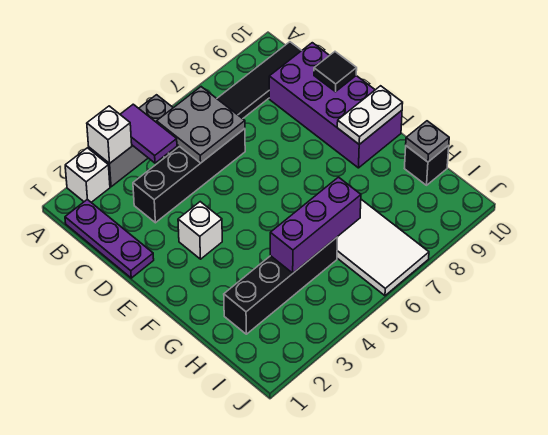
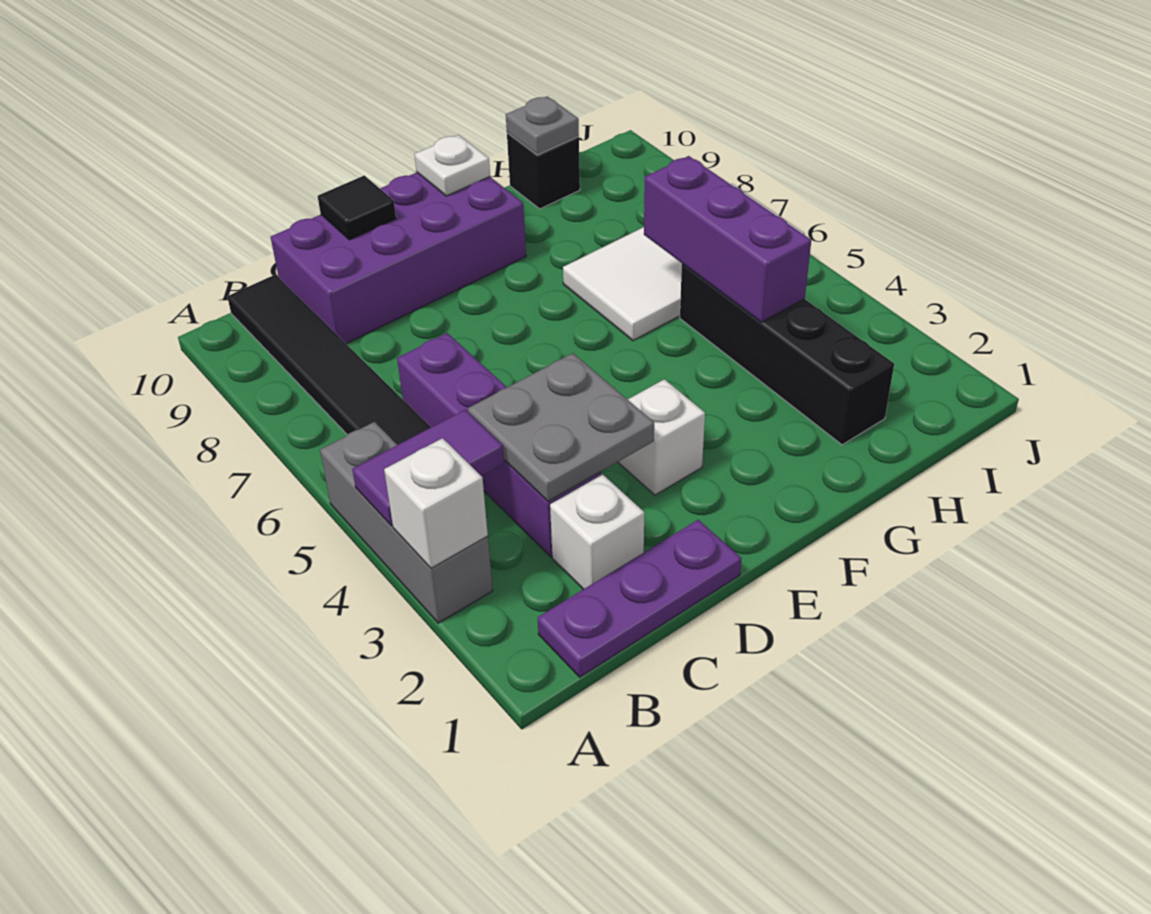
white brick A2 level 1 -> white brick C2 level 1
grey plate B5:C6 level 2 -> grey plate C3:D4 level 2
black brick C3:C6 level 1 -> purple brick C3:C6 level 1
white plate F9:F10 level 2 -> white plate F10 level 2

